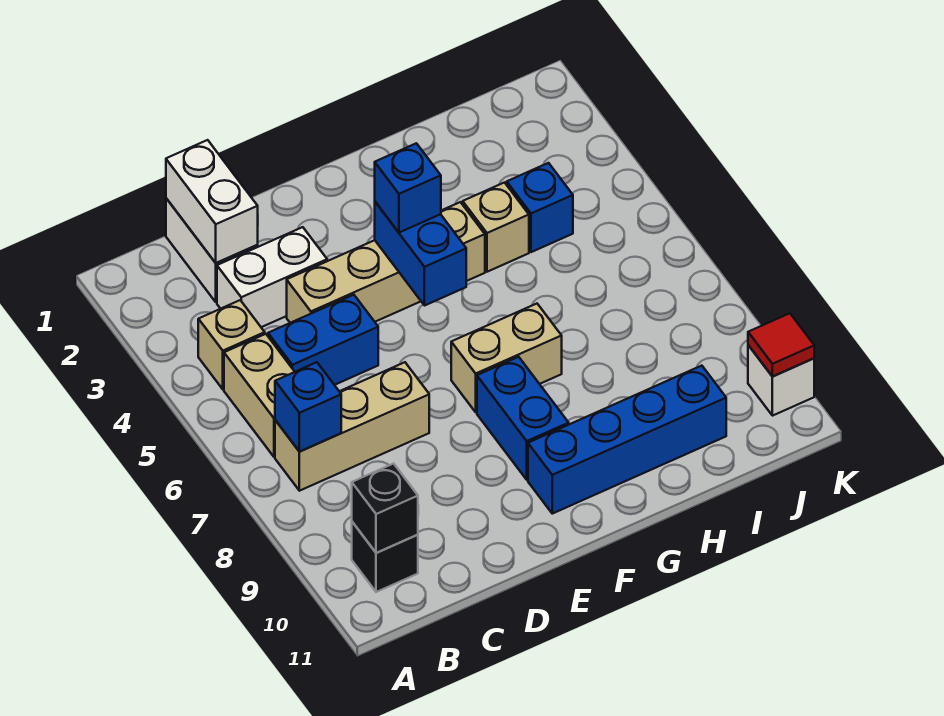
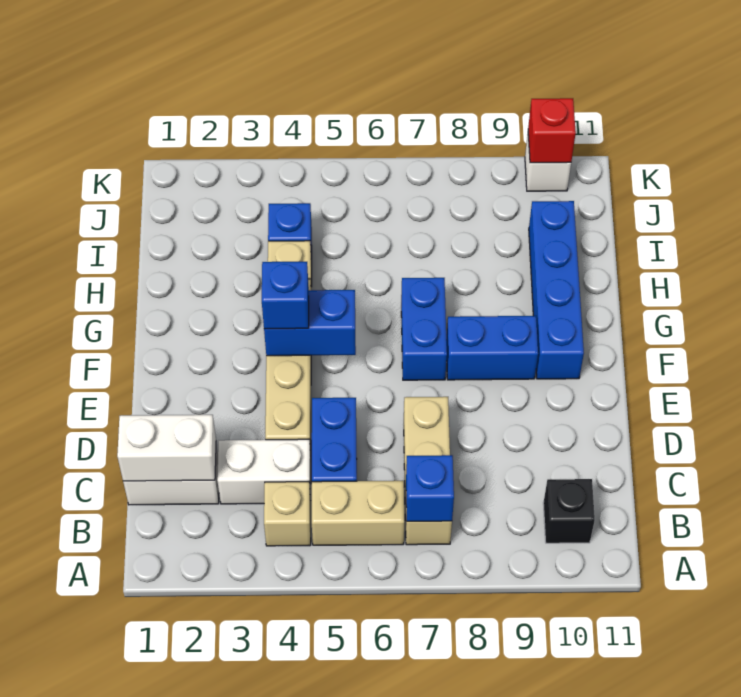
black brick B10 level 2 -> none
white brick C3:D3 level 1 -> white brick C3:C4 level 1
tan brick F7:G7 level 1 -> blue brick F7:G7 level 1
red tile K10 level 2 -> red brick K10 level 2

